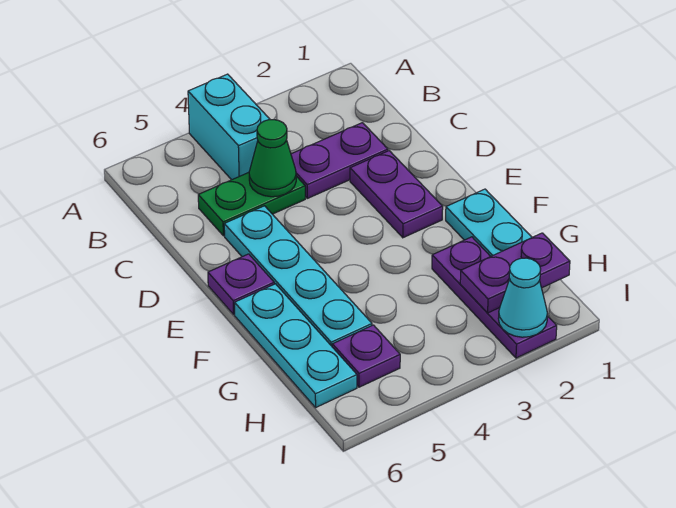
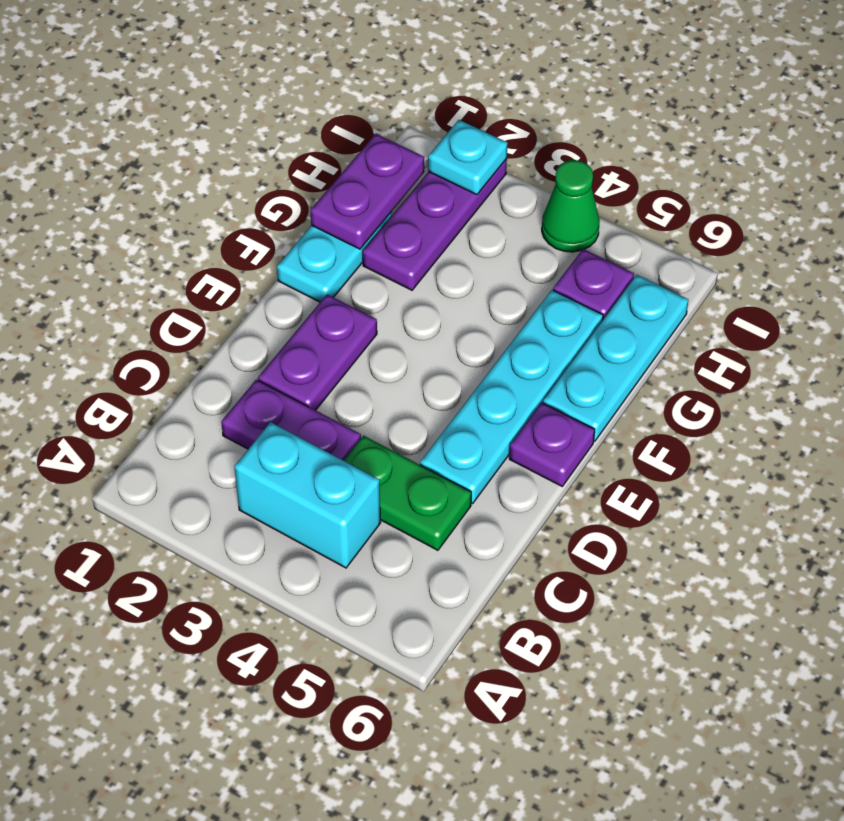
cyan brick A4:B4 level 1 -> cyan brick B3:B4 level 1
green cone C4 level 2 -> green cone I4 level 1
purple plate H1:H2 level 2 -> purple plate G1:H1 level 2
cyan cone I2 level 2 -> cyan plate I2 level 2

